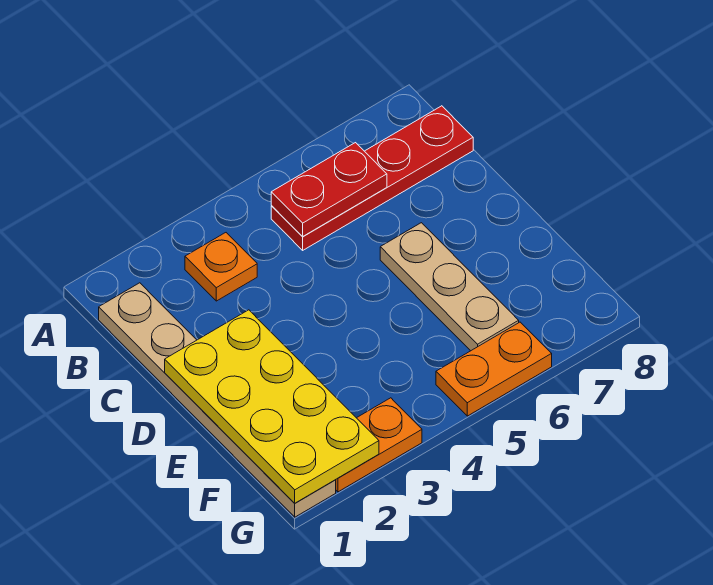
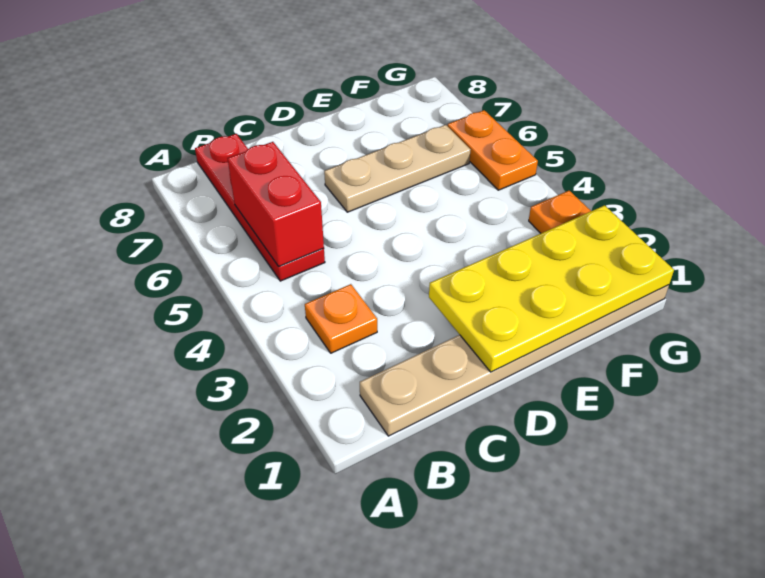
red plate B5:B6 level 2 -> red brick B5:B6 level 2

